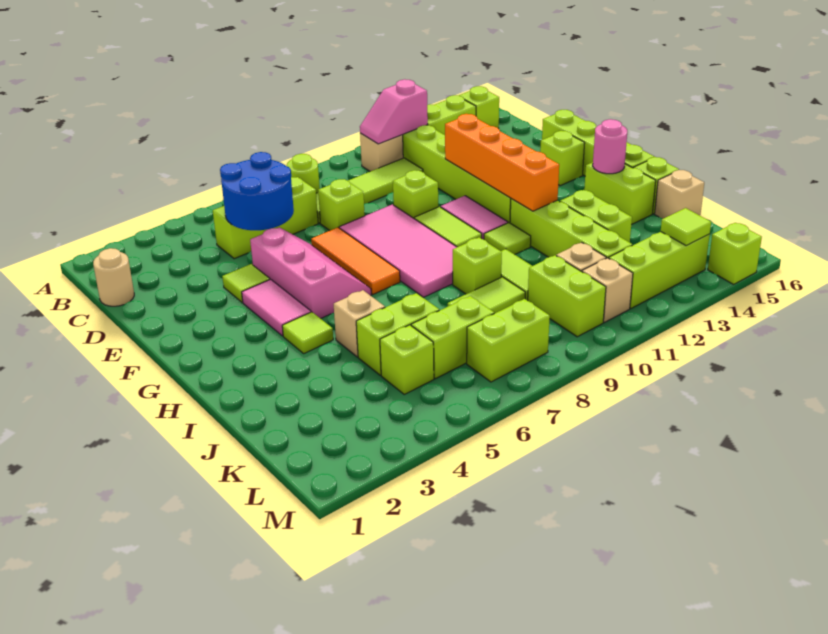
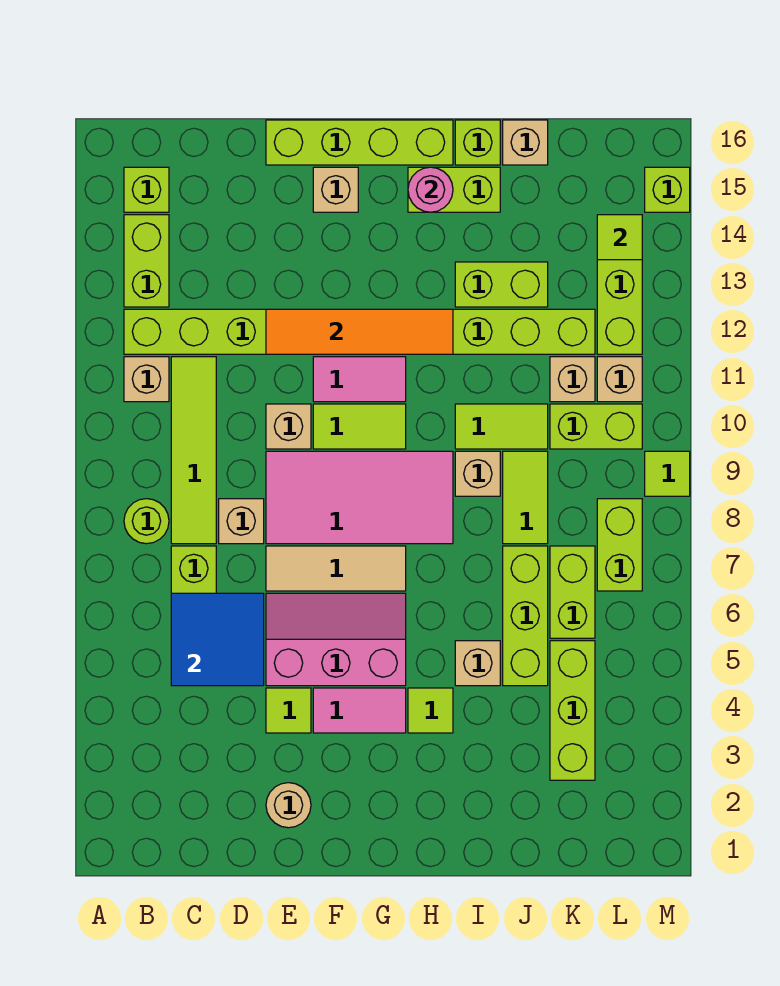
pink slope B11:B12 level 2 top 12 -> none
tan round brick C1 level 1 -> tan round brick E2 level 1
blue round brick C5:D6 level 2 -> blue tile C5:D6 level 2
lime brick D8 level 1 -> tan brick D8 level 1
orange tile E7:G7 level 1 -> tan tile E7:G7 level 1
lime brick E10 level 1 -> tan brick E10 level 1
orange brick E12:H12 level 2 -> orange tile E12:H12 level 2
lime brick F15 level 1 -> tan brick F15 level 1
lime tile H11 level 1 -> lime tile M9 level 1
lime brick I9 level 1 -> tan brick I9 level 1
lime brick J5:J6 level 1 -> lime brick J5:J7 level 1
lime brick K5 level 1 -> lime brick K3:K5 level 1

